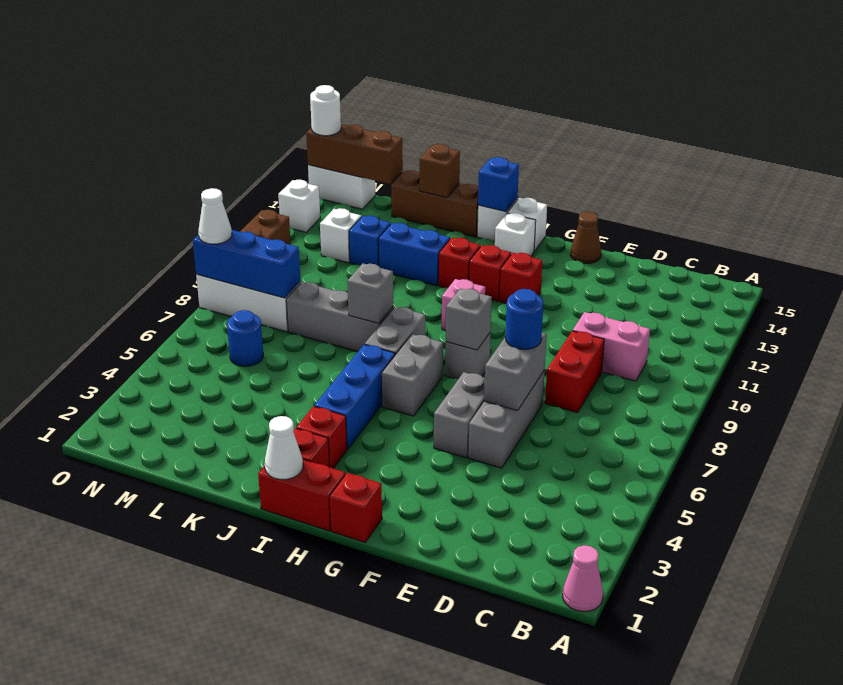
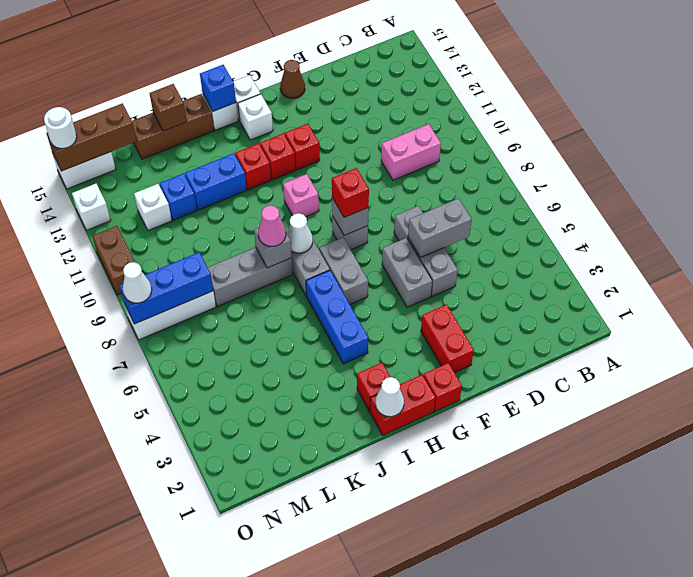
pink cone A1 level 1 -> pink cone J8 level 3
red brick D8:D9 level 1 -> red brick F2:F3 level 1
grey brick E6:E7 level 2 -> grey brick D6:E6 level 2
blue round brick E7 level 3 -> none
red brick I3 level 1 -> red brick G8 level 3
none -> white cone I8 level 2
blue round brick M6 level 1 -> none

